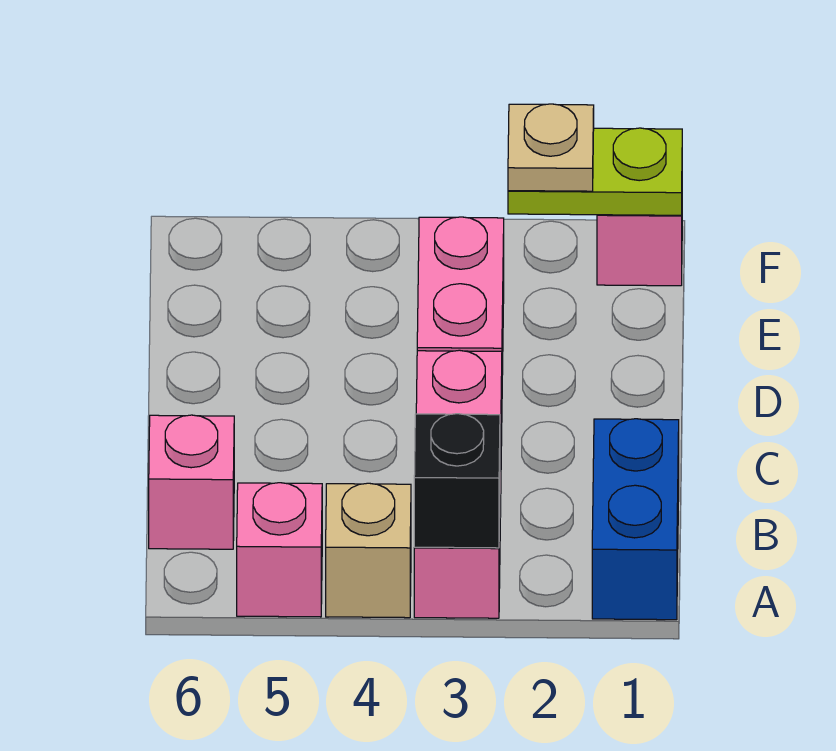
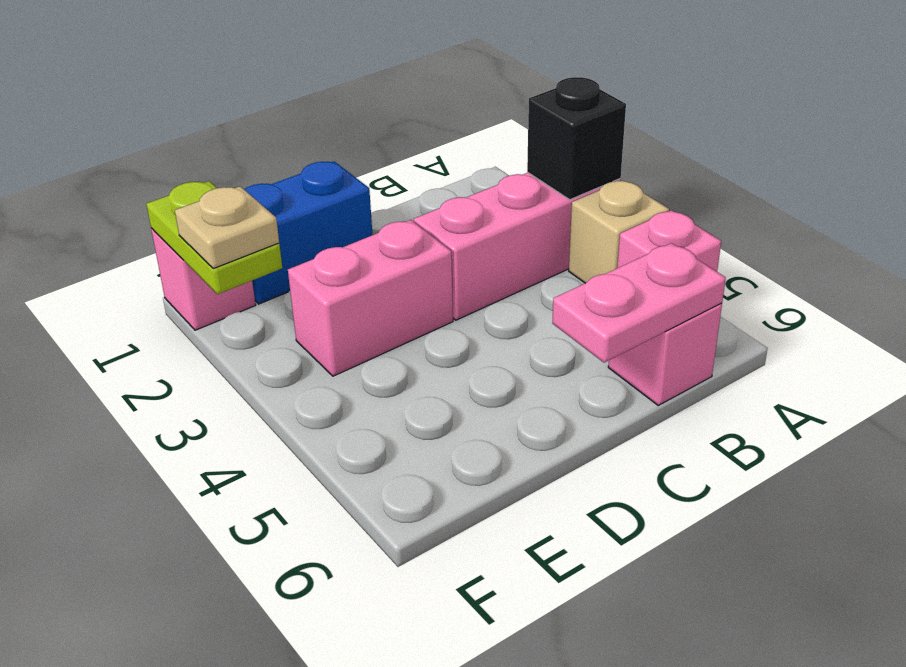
blue brick A1:B1 level 1 -> blue brick D1:E1 level 1
none -> pink plate B6:C6 level 2

